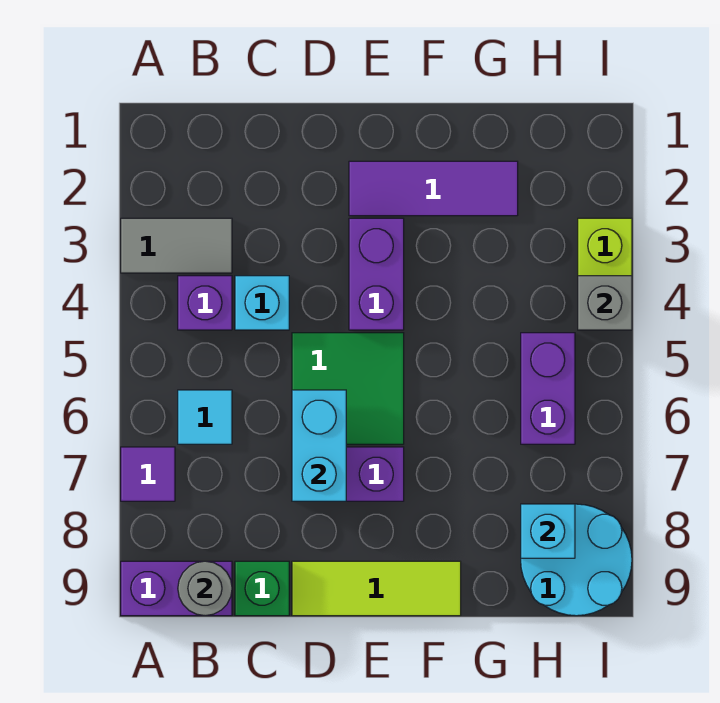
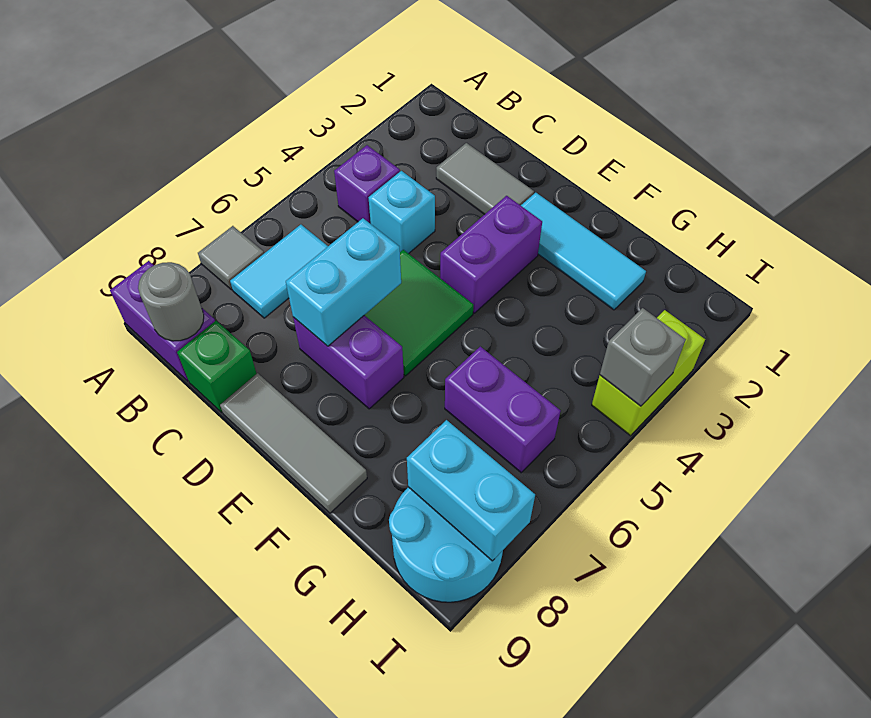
grey tile A3:B3 level 1 -> grey tile C2:D2 level 1
purple tile A7 level 1 -> grey tile A7 level 1
cyan tile B6 level 1 -> cyan tile B6:B7 level 1
lime tile D9:F9 level 1 -> grey tile D9:F9 level 1
purple tile E2:G2 level 1 -> cyan tile E2:G2 level 1
purple brick H5:H6 level 1 -> purple brick G6:H6 level 1
cyan brick H8 level 2 -> cyan brick H8:I8 level 2

